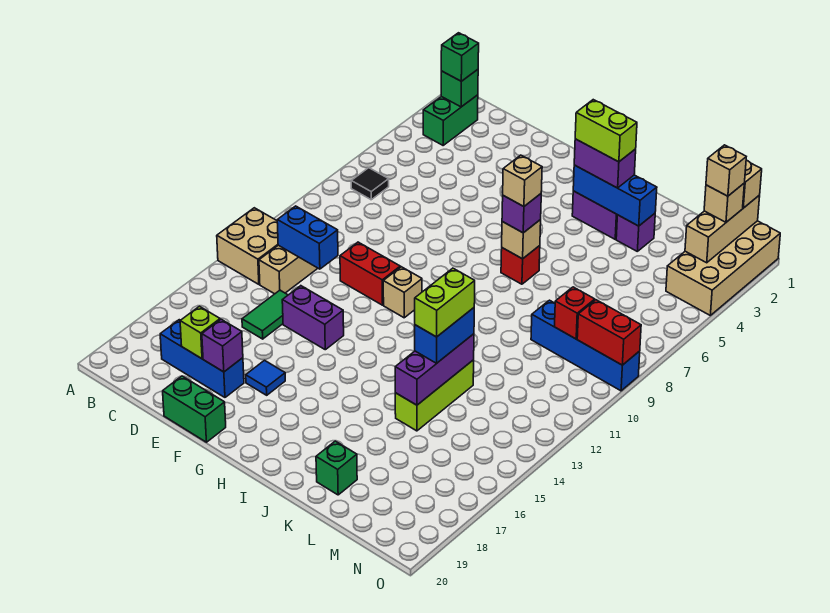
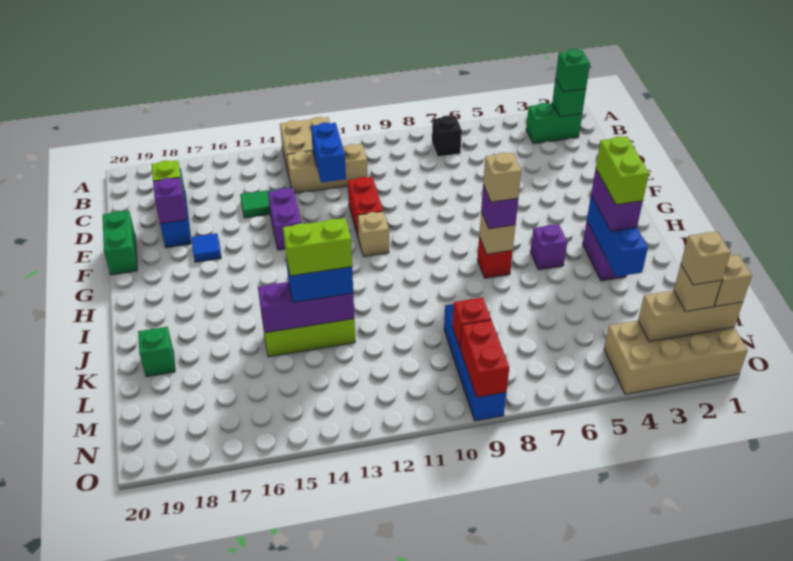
black tile B7 level 1 -> black brick B7 level 1
purple brick K3 level 1 -> purple brick I5 level 1

